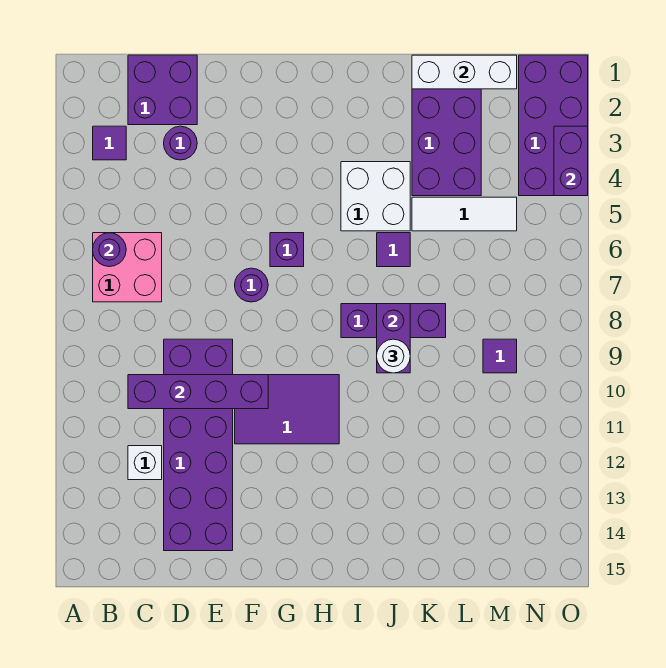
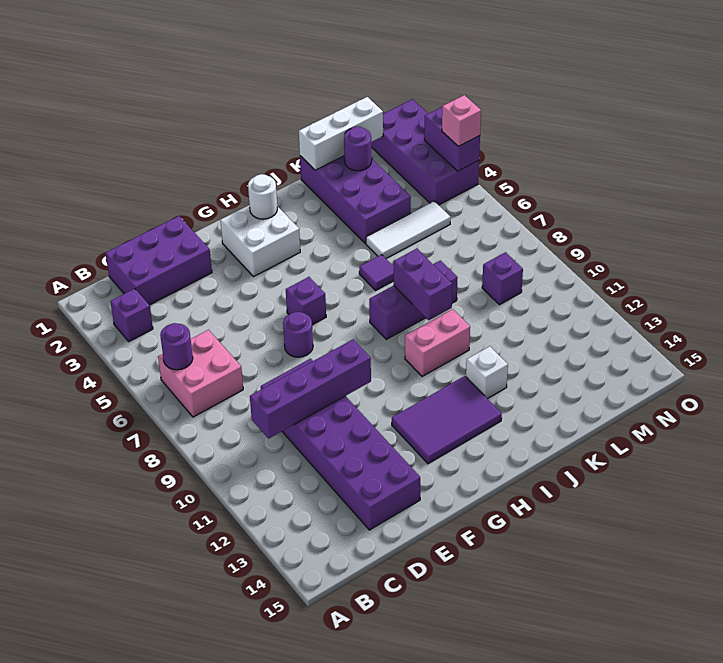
purple tile B3 level 1 -> purple brick B3 level 1
purple brick C1:D2 level 1 -> purple brick C1:E2 level 1
white brick C12 level 1 -> white brick J12 level 1
purple round brick D3 level 1 -> purple round brick L2 level 2
purple tile F10:H11 level 1 -> purple tile G12:I13 level 1
white brick I4:J5 level 1 -> white brick G2:H3 level 1
none -> pink brick I10:J10 level 1
white round brick J9 level 3 -> white round brick H2 level 2
purple tile M9 level 1 -> purple brick M9 level 1
none -> pink brick O4 level 3

